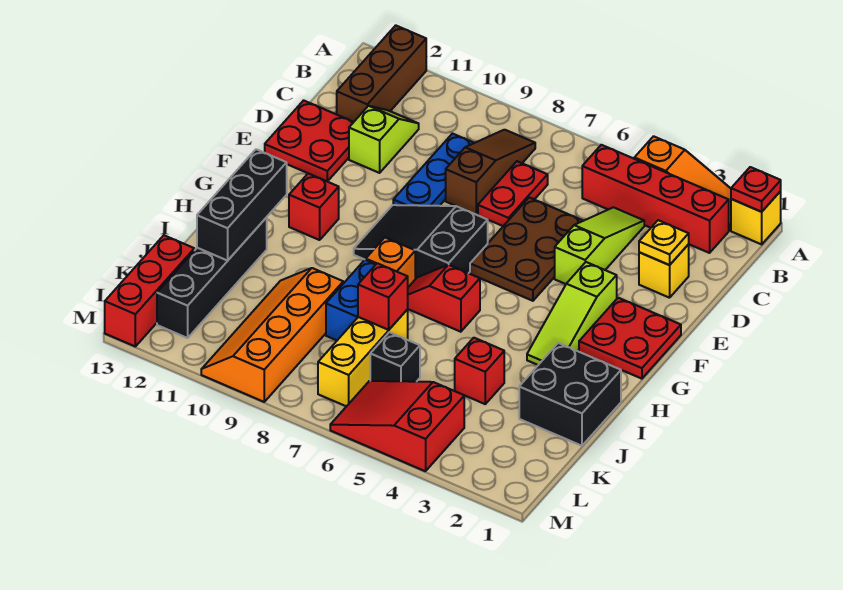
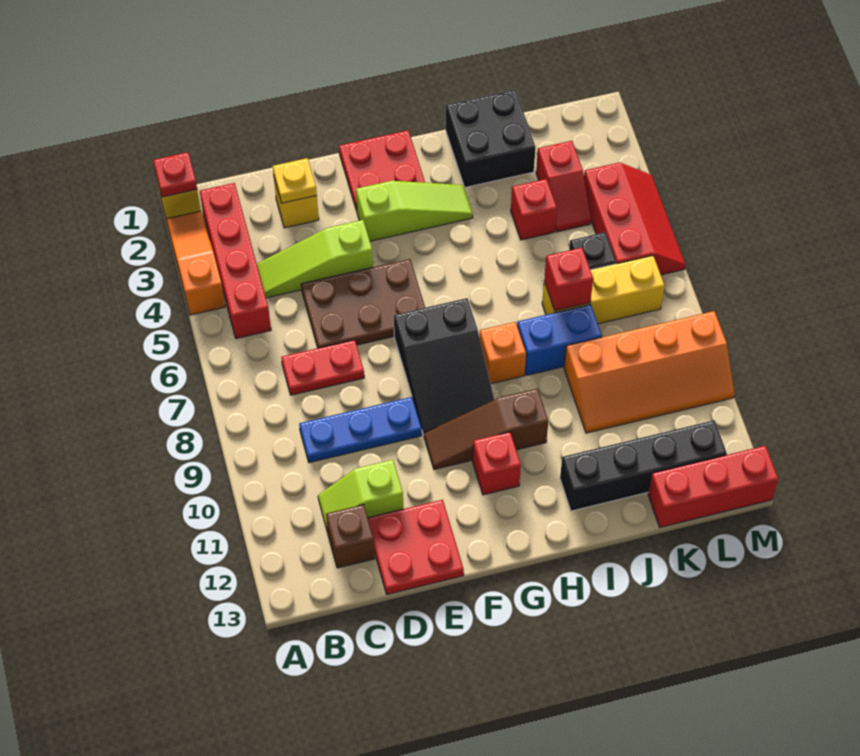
brown brick A12:C12 level 1 -> brown brick C12 level 1
brown slope B8:D8 level 1 top D -> brown slope F10:H10 level 1 top H
red slope H6:H7 level 1 top 6 -> red slope K3:K4 level 1 top 3
black brick H12:J12 level 2 -> none
red slope L4:M6 level 1 top 4 -> red slope L4:M6 level 1 top L

